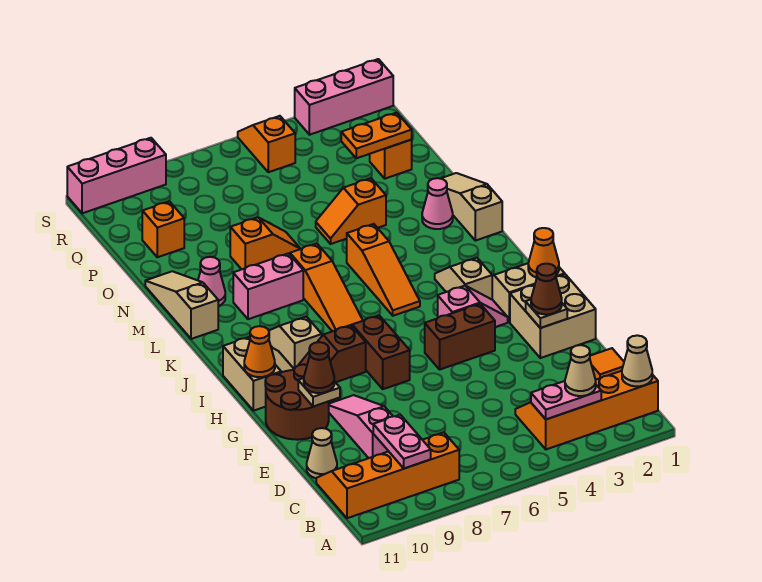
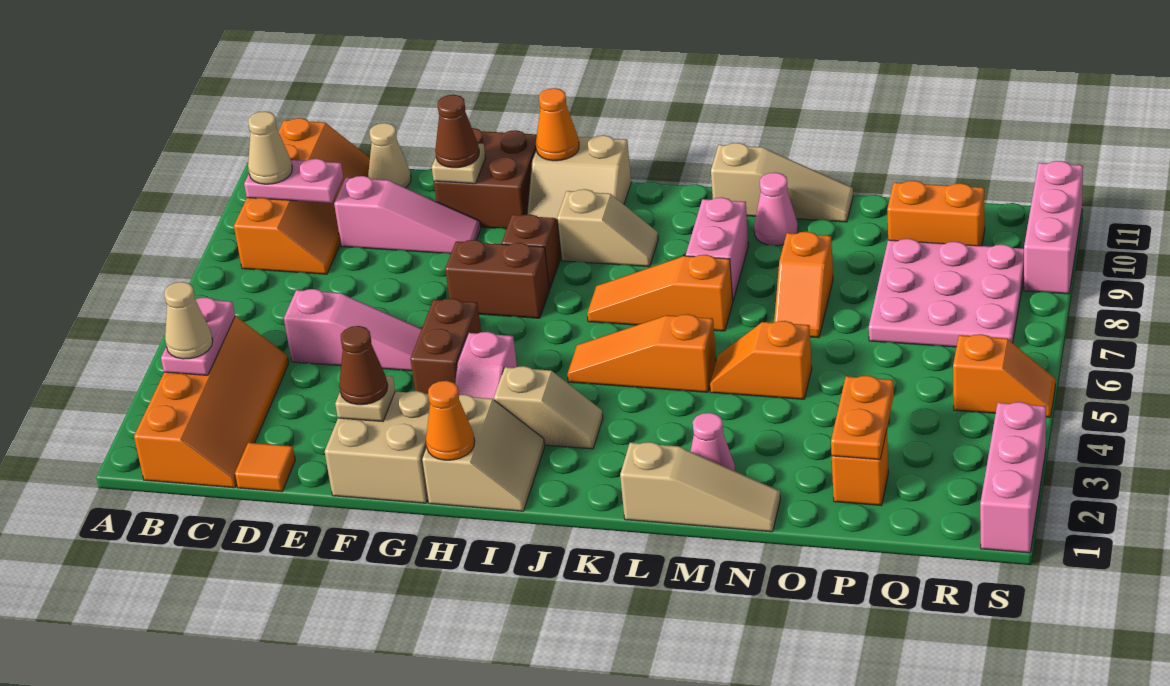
tan cone B1 level 2 -> tan cone B9 level 3
none -> pink slope D5:F5 level 1 top D
brown round brick F10:G11 level 1 -> brown brick F10:G11 level 1
orange slope N4:N5 level 1 top 4 -> orange slope M5:N5 level 1 top N
none -> pink plate P7:R9 level 1
orange brick P10 level 1 -> orange brick P10:Q10 level 1

